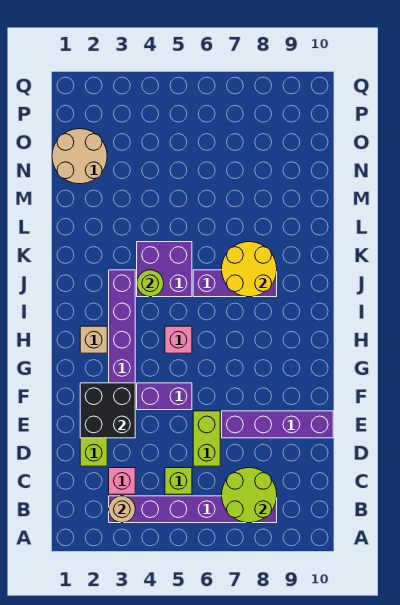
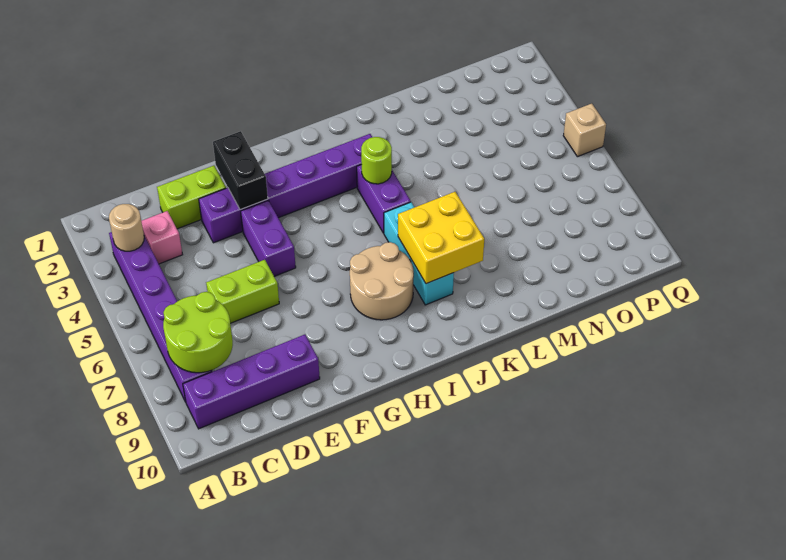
lime brick C5 level 1 -> none
black brick E2:F3 level 2 -> black brick F2:F3 level 2
purple brick E7:E10 level 1 -> purple brick B9:E9 level 1
tan brick H2 level 1 -> tan brick Q5 level 1
pink brick H5 level 1 -> none
purple brick J4:K5 level 1 -> purple brick J4:J5 level 1
purple brick J6:J8 level 1 -> cyan brick J6:J8 level 1
yellow round brick J7:K8 level 2 -> yellow brick J7:K8 level 2
tan round brick N1:O2 level 1 -> tan round brick H7:I8 level 1

